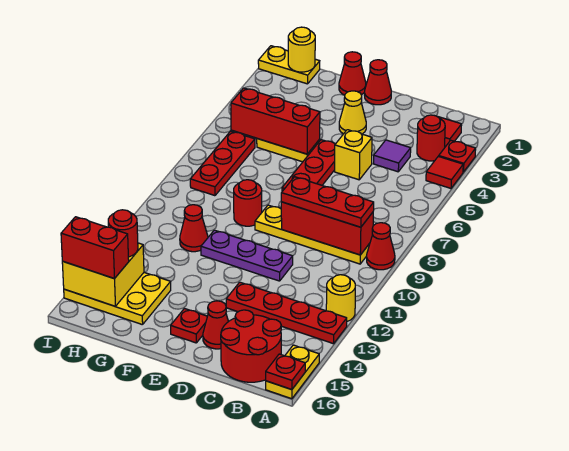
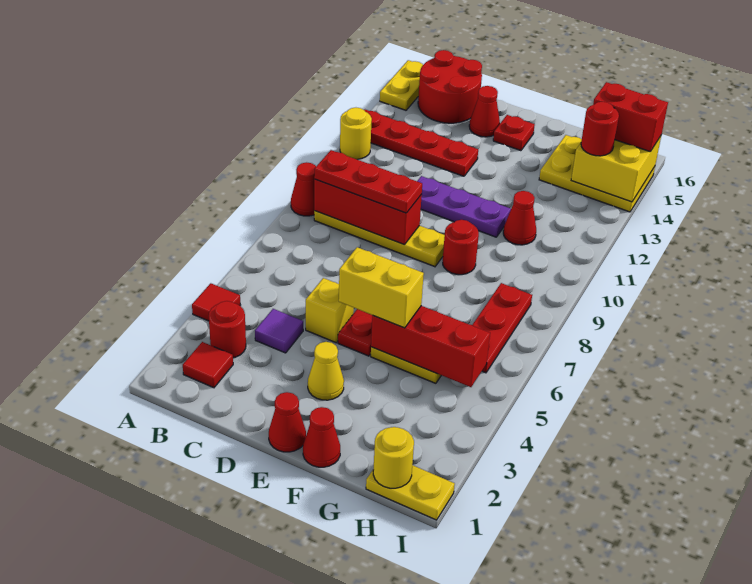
red plate A3 level 1 -> none
red plate A16 level 2 -> none
none -> yellow brick E5:F5 level 3

